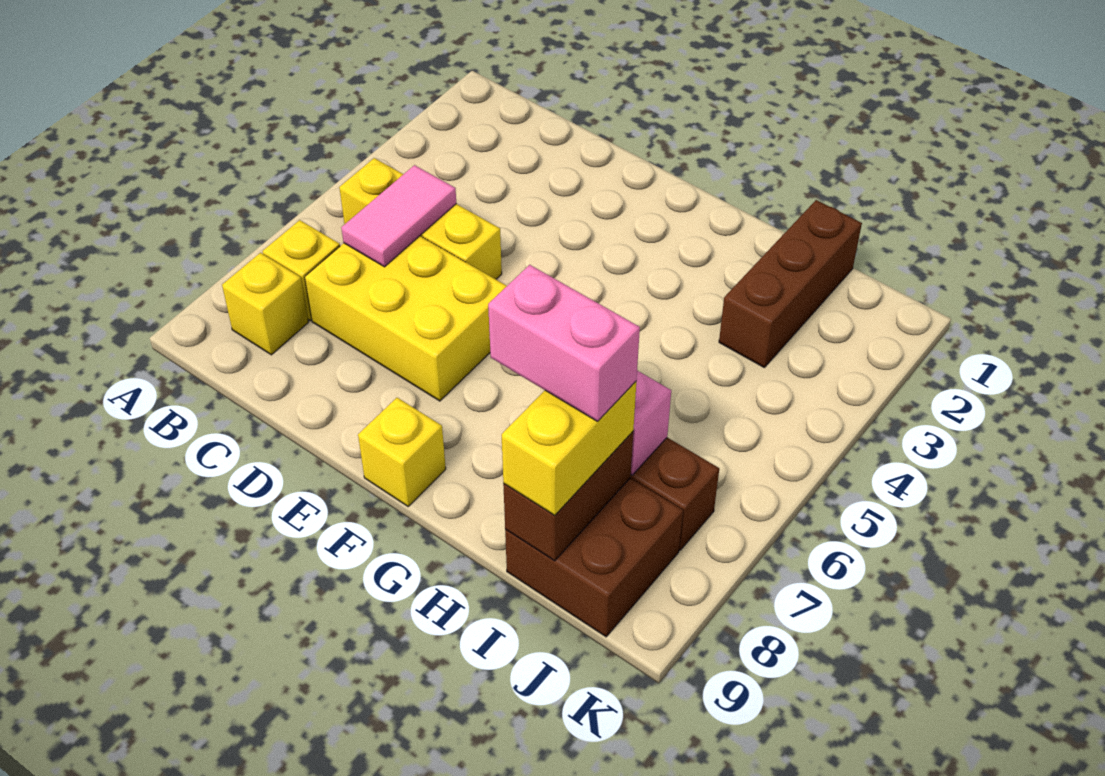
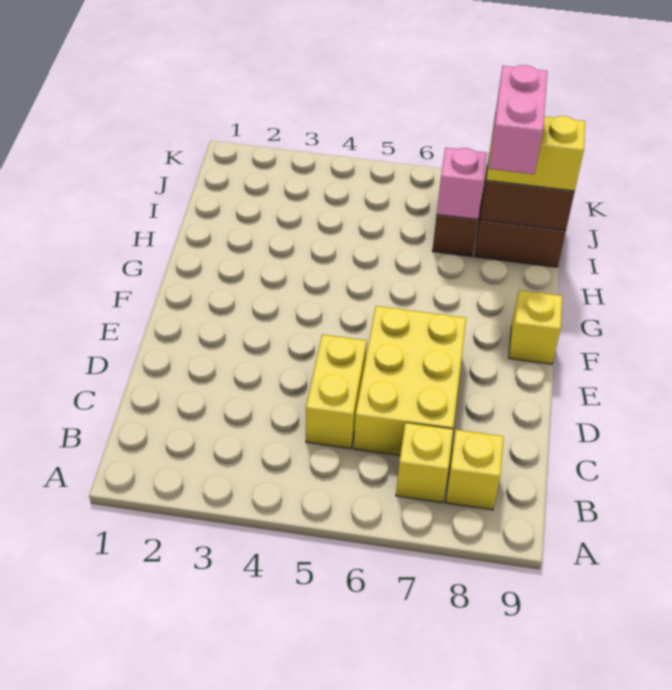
yellow brick B5:D5 level 1 -> yellow brick C5:D5 level 1
pink tile C5:C6 level 2 -> none
brown brick I1:I3 level 1 -> none

